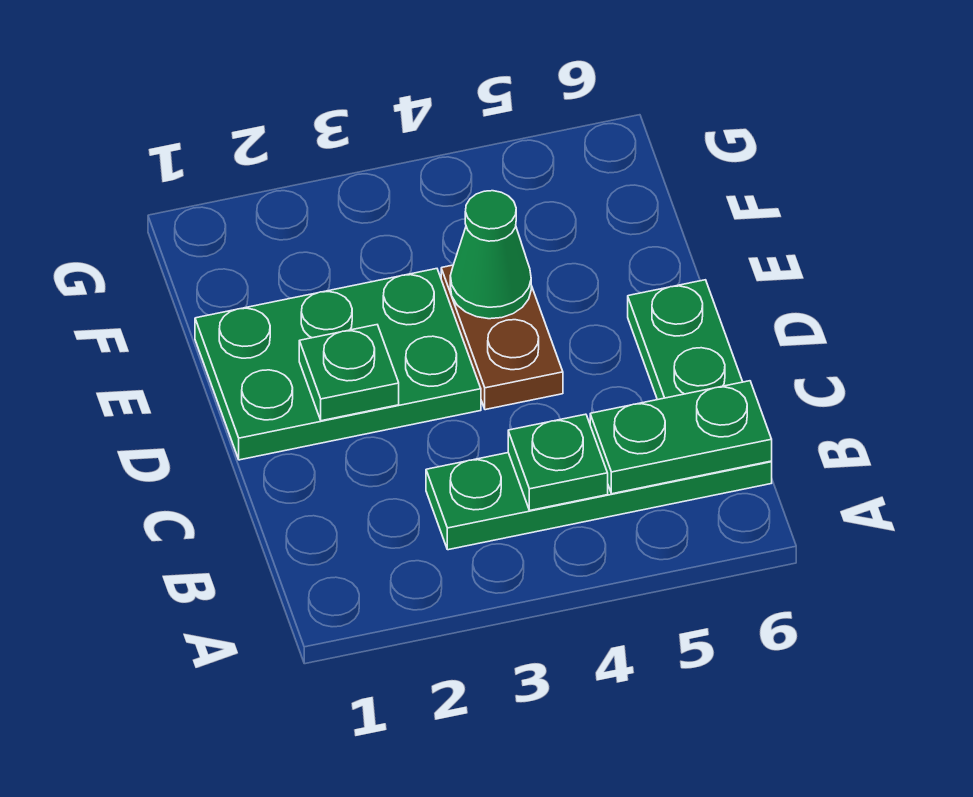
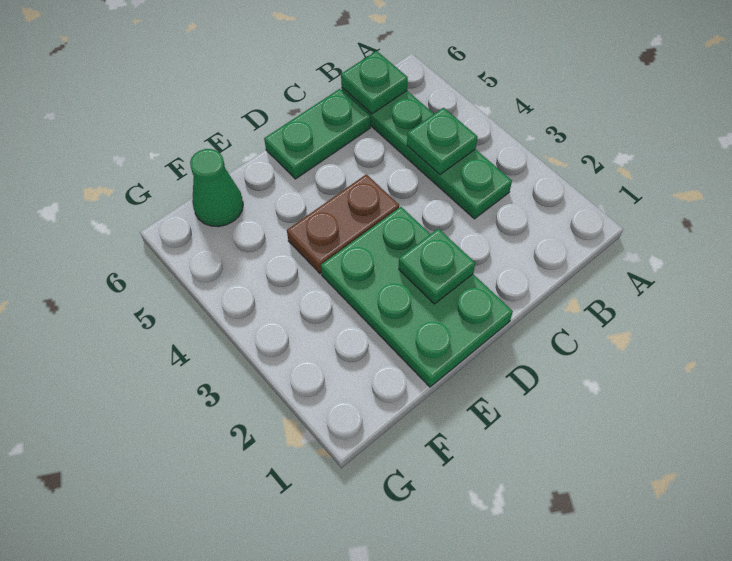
green plate B5:B6 level 2 -> green plate B6 level 2
green cone E4 level 2 -> green cone F6 level 1

